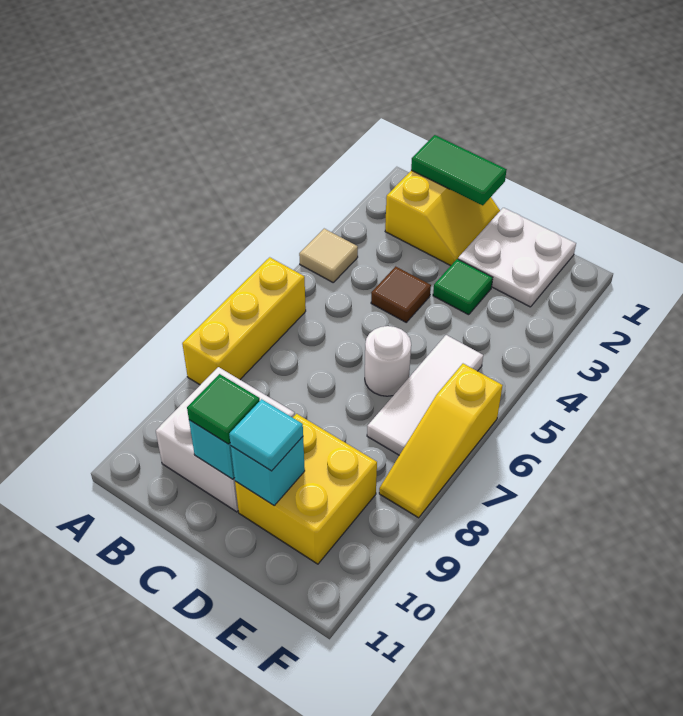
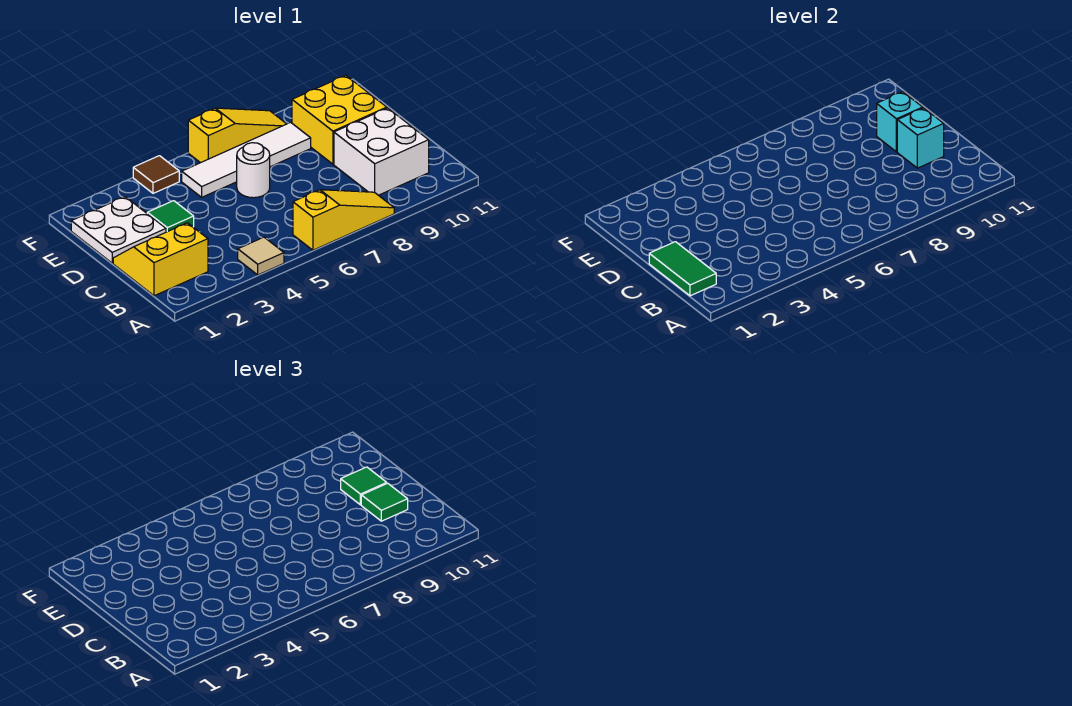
yellow brick A6:A8 level 1 -> yellow slope A6:A8 level 1 top 6
brown tile C4 level 1 -> brown tile F4 level 1
cyan tile D10 level 3 -> green tile D10 level 3
white tile E5:E7 level 1 -> white tile E5:E8 level 1

